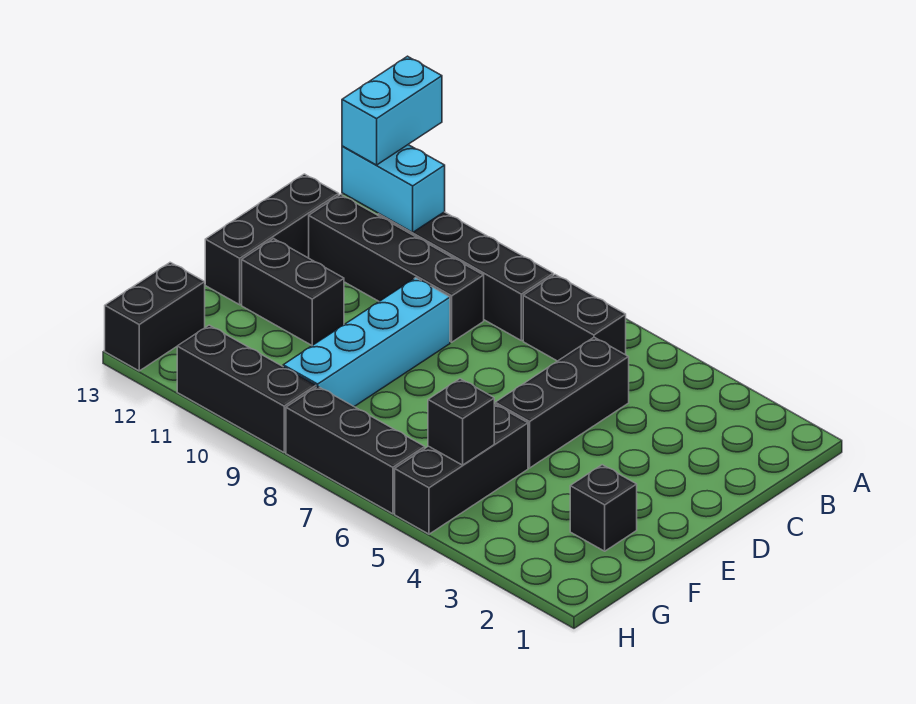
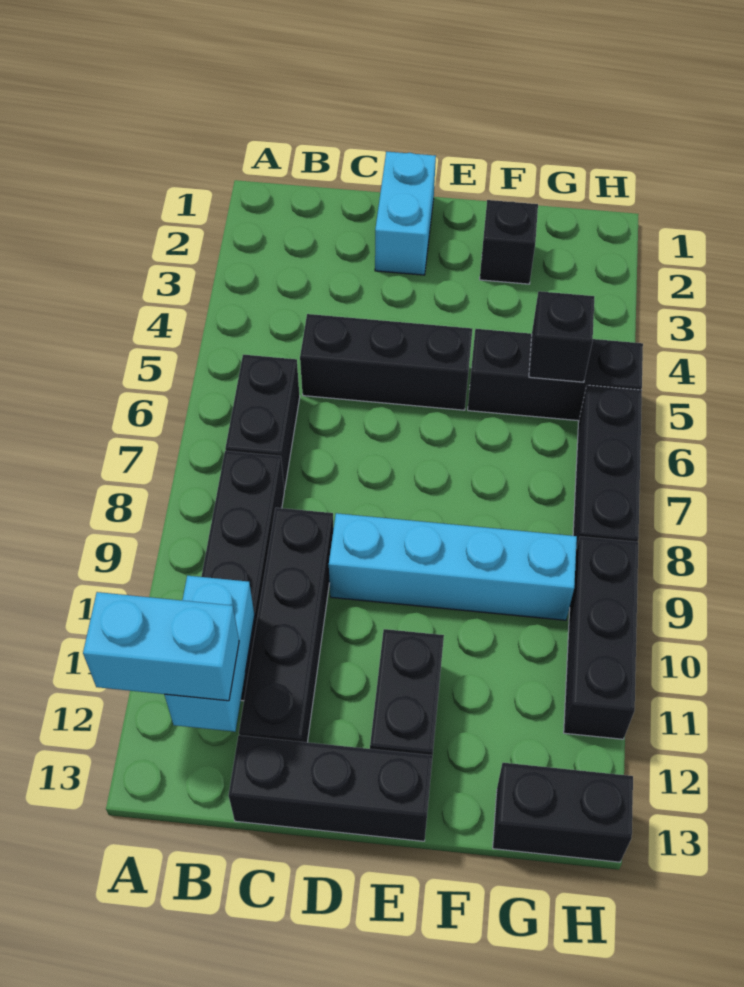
none -> cyan brick D1:D2 level 1

